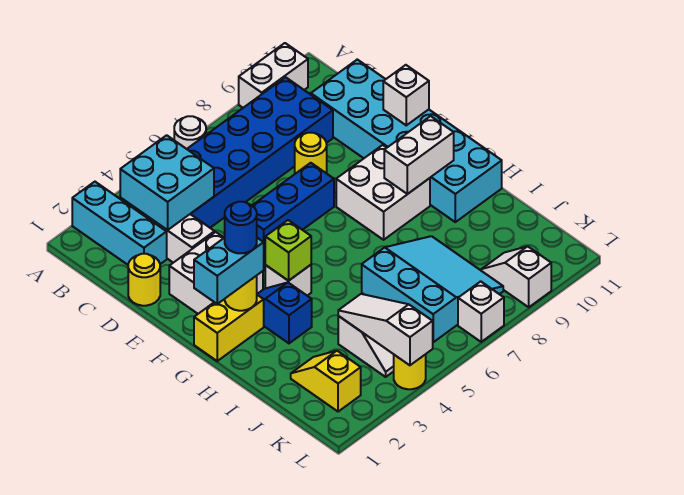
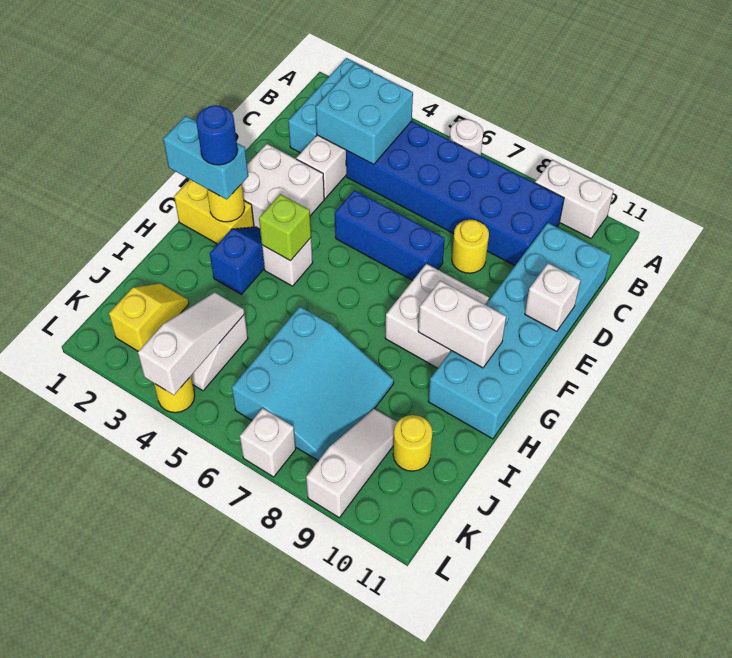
yellow round brick D1 level 1 -> yellow round brick J10 level 1
white slope K9:L9 level 1 top L -> white slope J9:L9 level 1 top L

